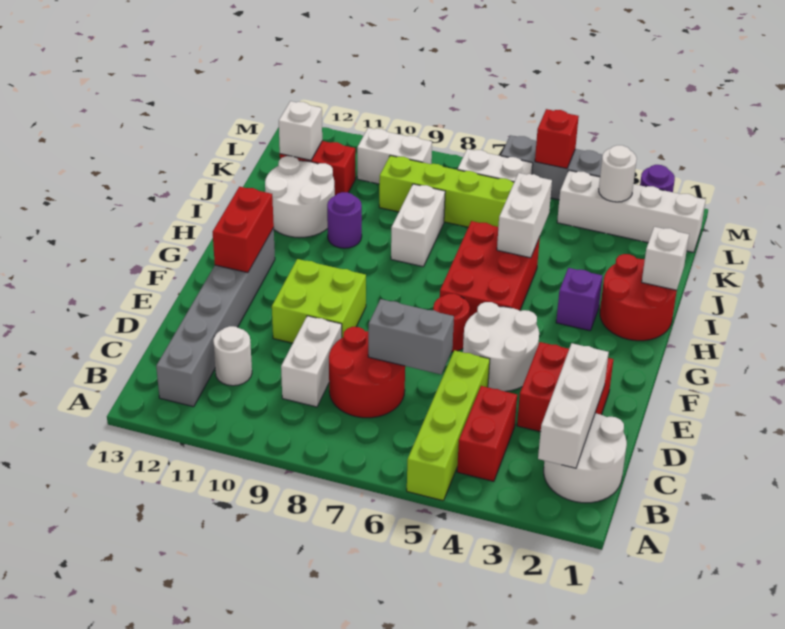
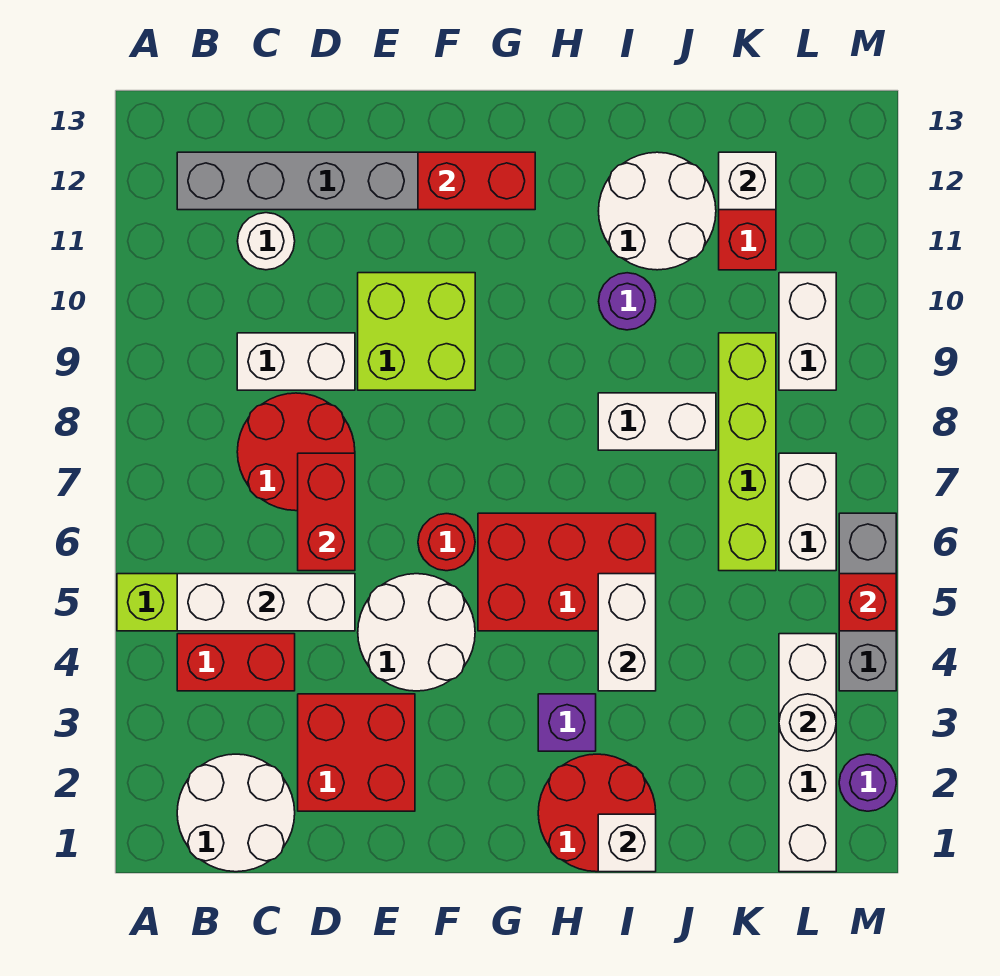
white brick B2:D2 level 2 -> white brick B5:D5 level 2
grey brick D6:D7 level 2 -> red brick D6:D7 level 2
white brick I5:J5 level 2 -> white brick I4:I5 level 2

